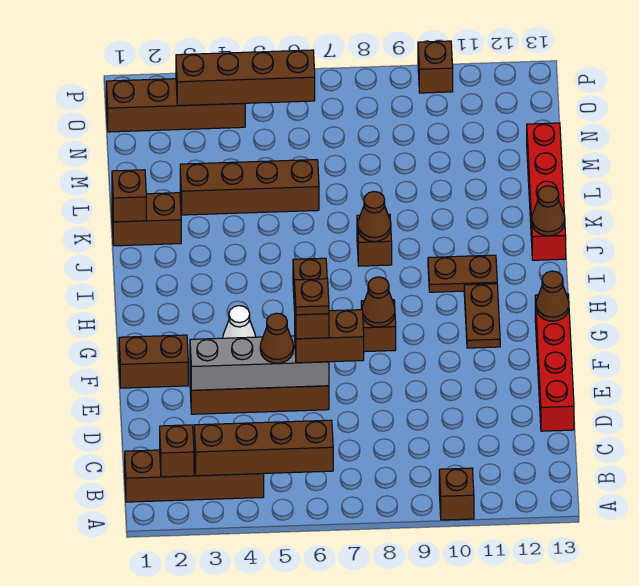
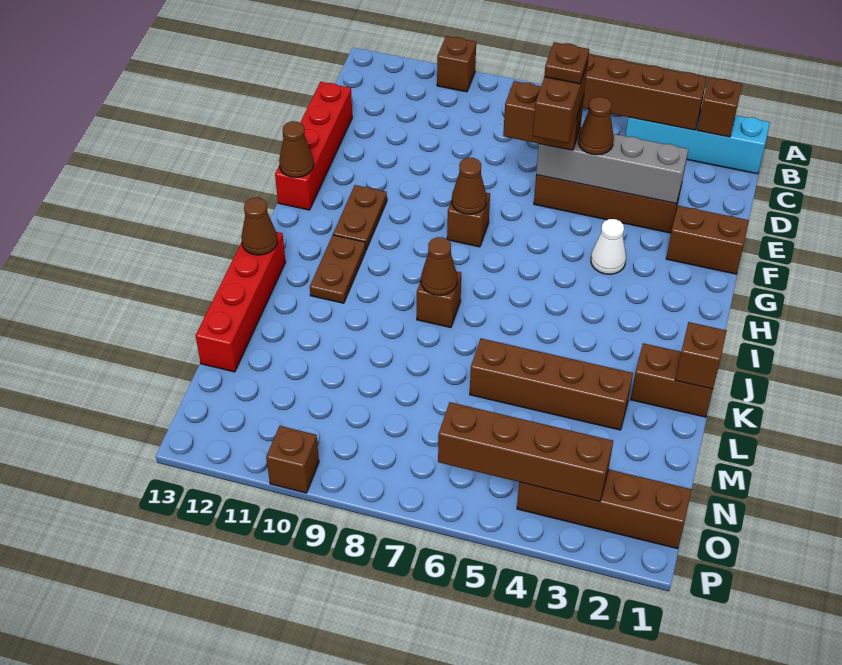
brown brick B1:B4 level 1 -> cyan brick B1:B4 level 1
brown plate I10:I11 level 1 -> brown plate I11:J11 level 1

